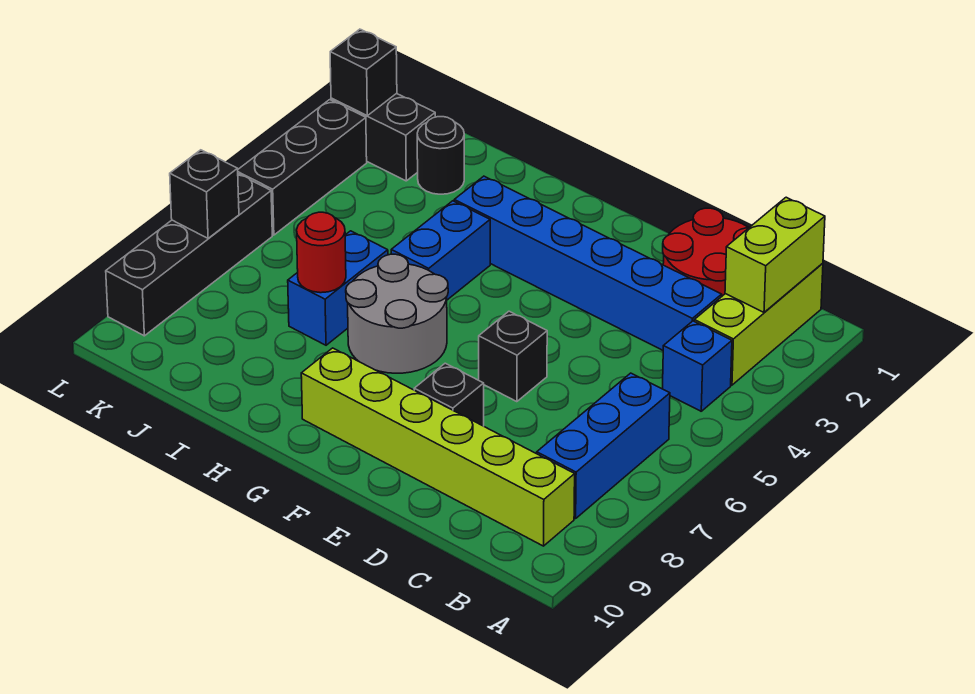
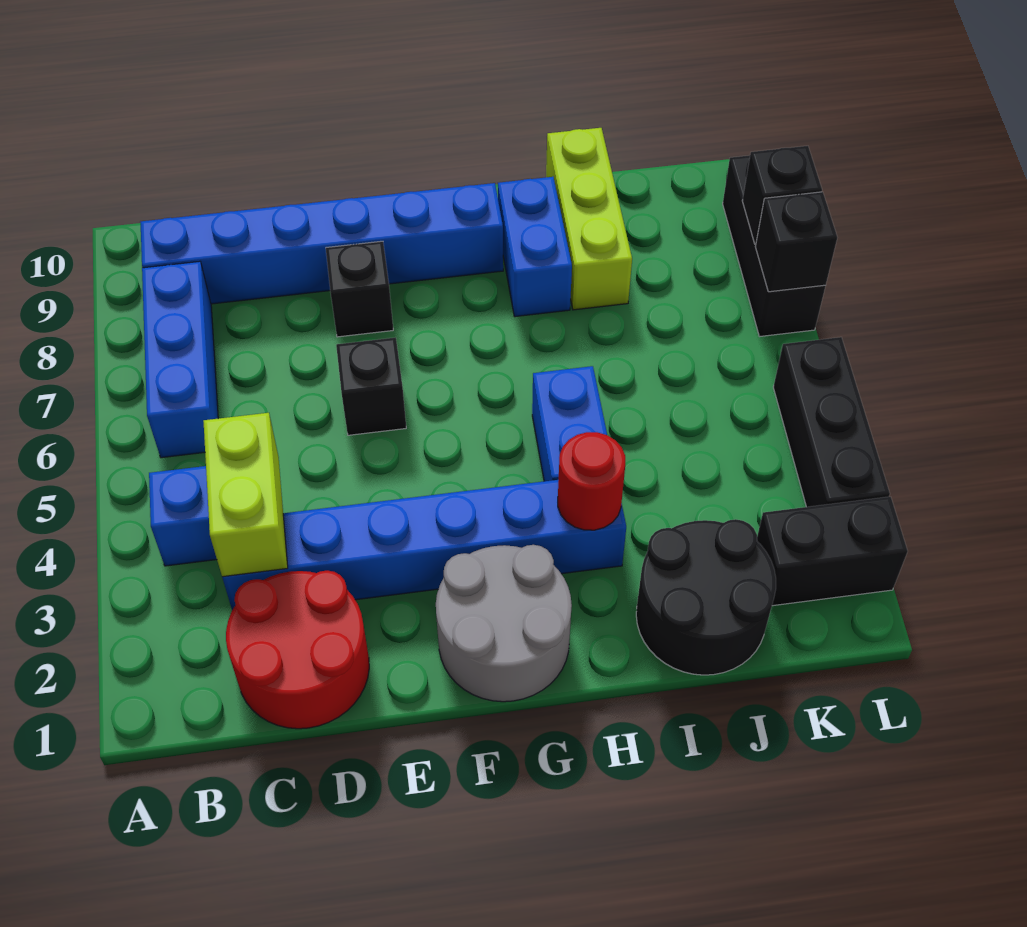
lime brick B1:B3 level 1 -> lime brick I8:I10 level 1
lime brick B1:B2 level 2 -> lime brick C3:C4 level 2
lime brick B9:G9 level 1 -> blue brick B9:G9 level 1
grey round brick G6:H7 level 1 -> grey round brick F1:G2 level 1
blue brick I6:I7 level 1 -> blue brick H8:H9 level 1
red round brick I7 level 2 -> red round brick H3 level 2
black round brick J2 level 1 -> black round brick I1:J2 level 1
black brick L2 level 2 -> black brick L8 level 2
black brick L6:L9 level 1 -> black brick L7:L9 level 1

